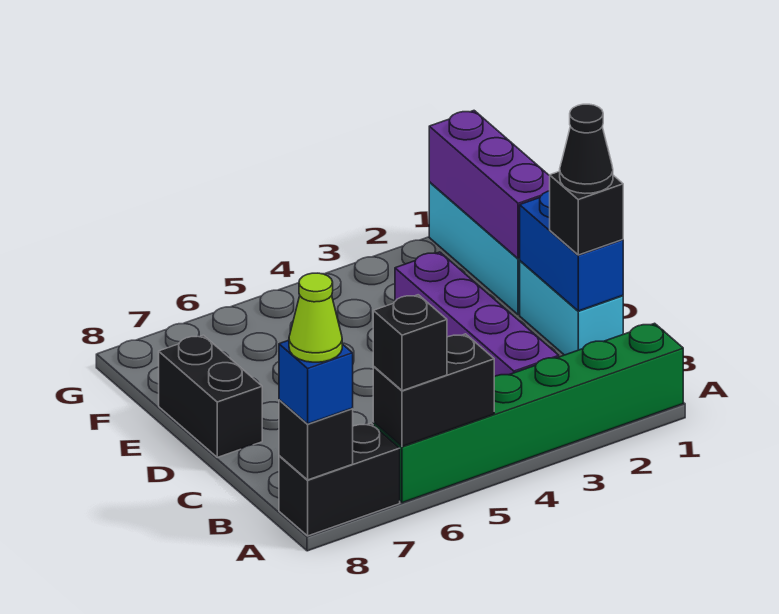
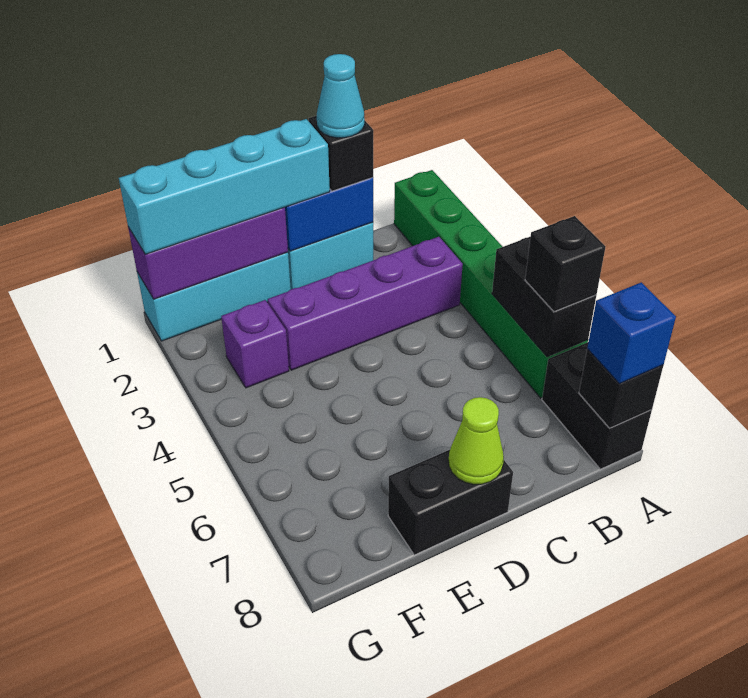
lime cone A8 level 4 -> lime cone D8 level 2
black cone C1 level 4 -> cyan cone C1 level 4
none -> cyan brick D1:G1 level 3
none -> purple brick F3 level 1

